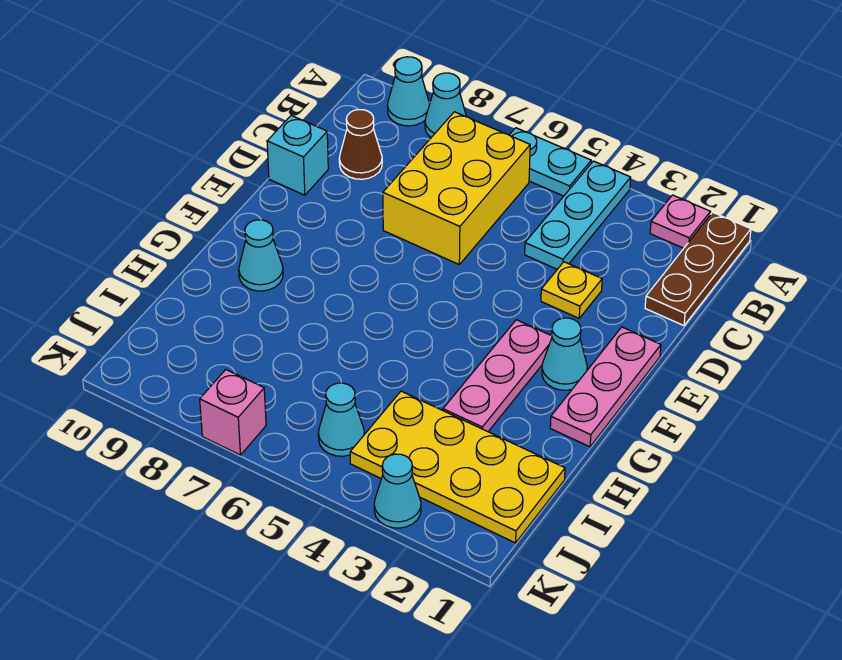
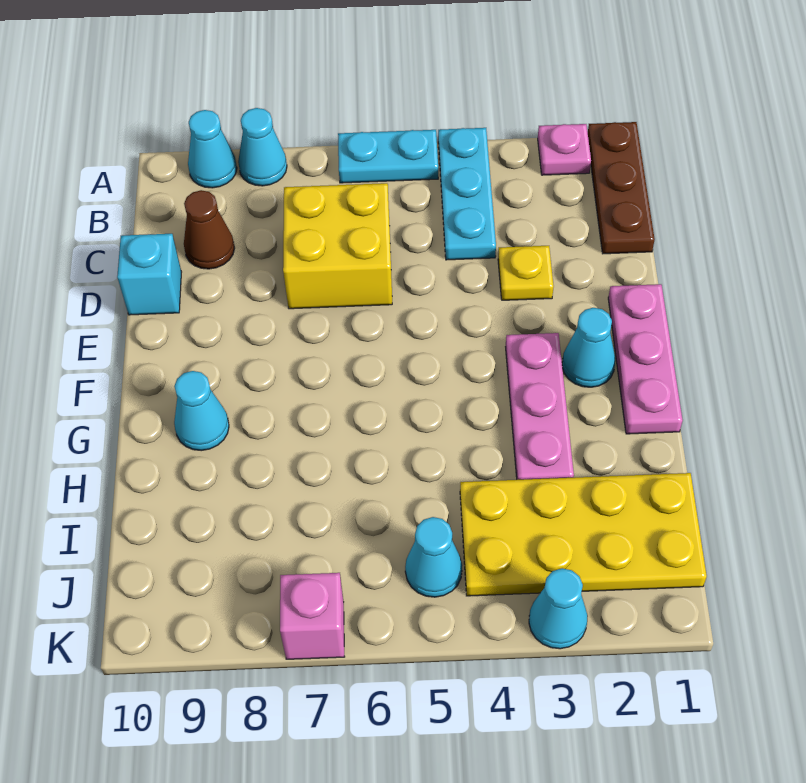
yellow brick B6:D7 level 1 -> yellow brick C6:D7 level 1

